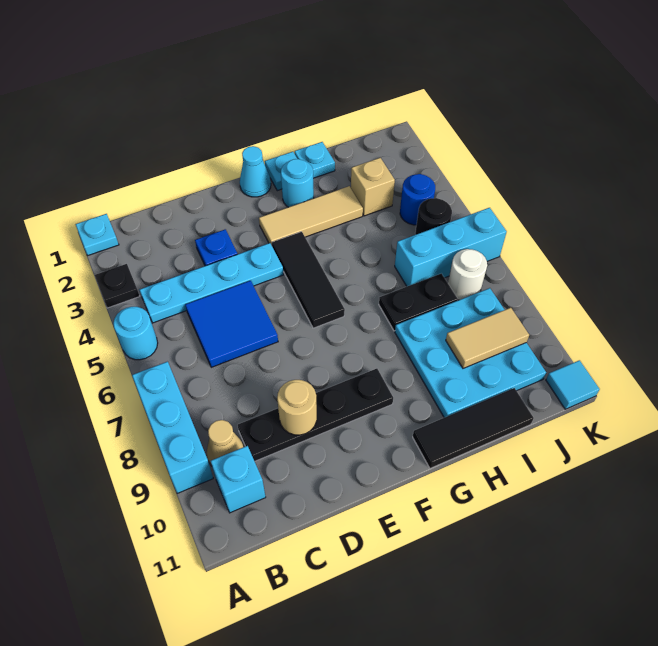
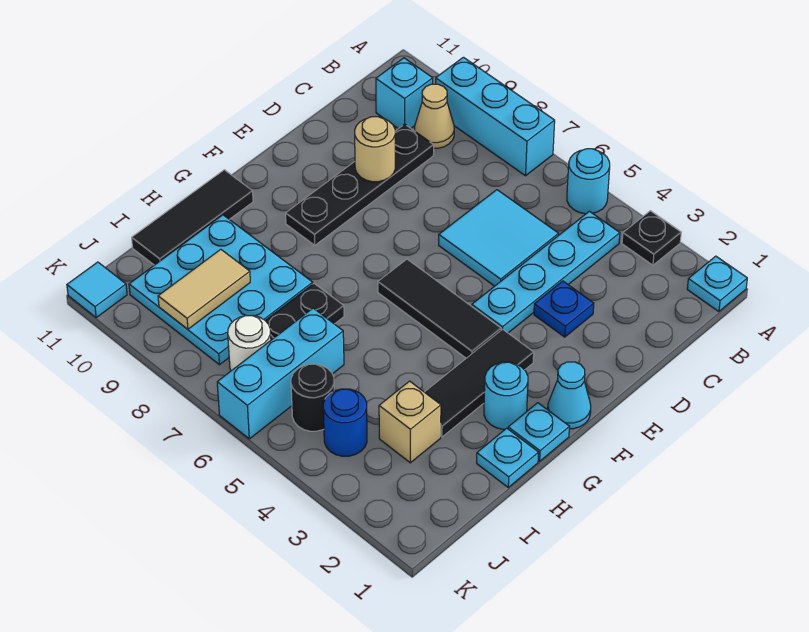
blue tile C5:D6 level 1 -> cyan tile C5:D6 level 1
tan tile F3:H3 level 1 -> black tile F3:H3 level 1

